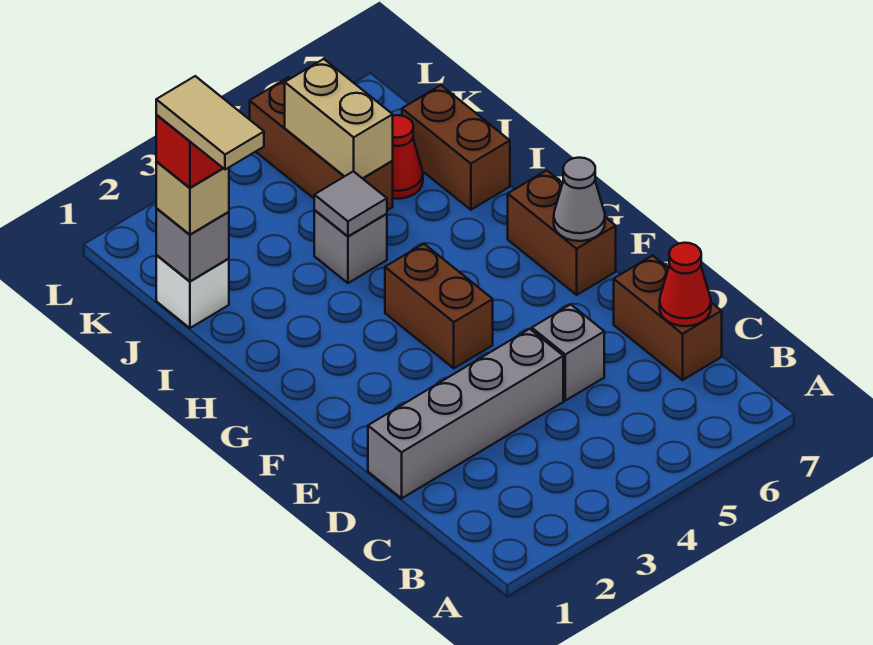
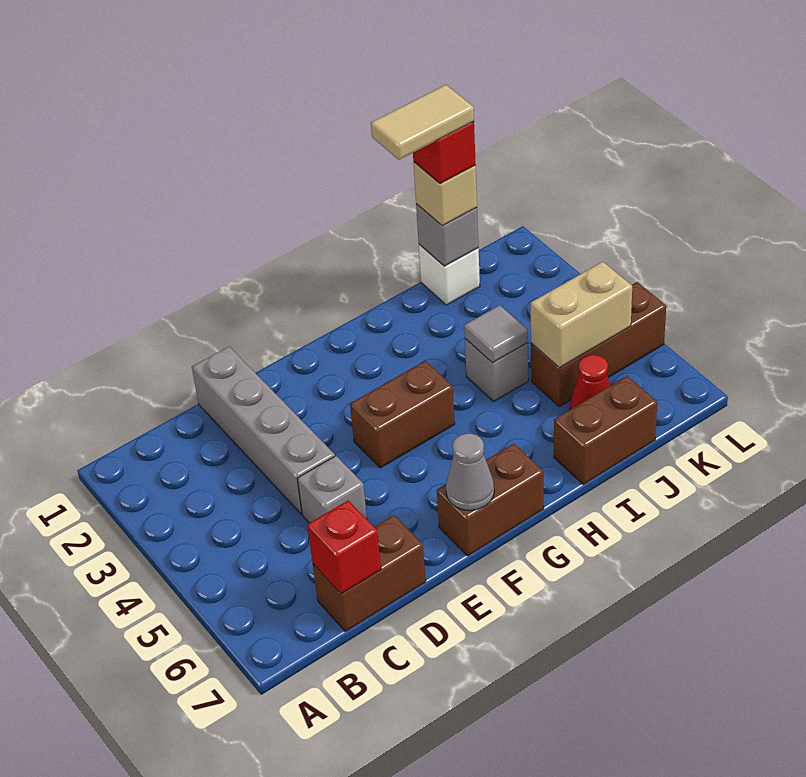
red cone C7 level 2 -> red brick C7 level 2

